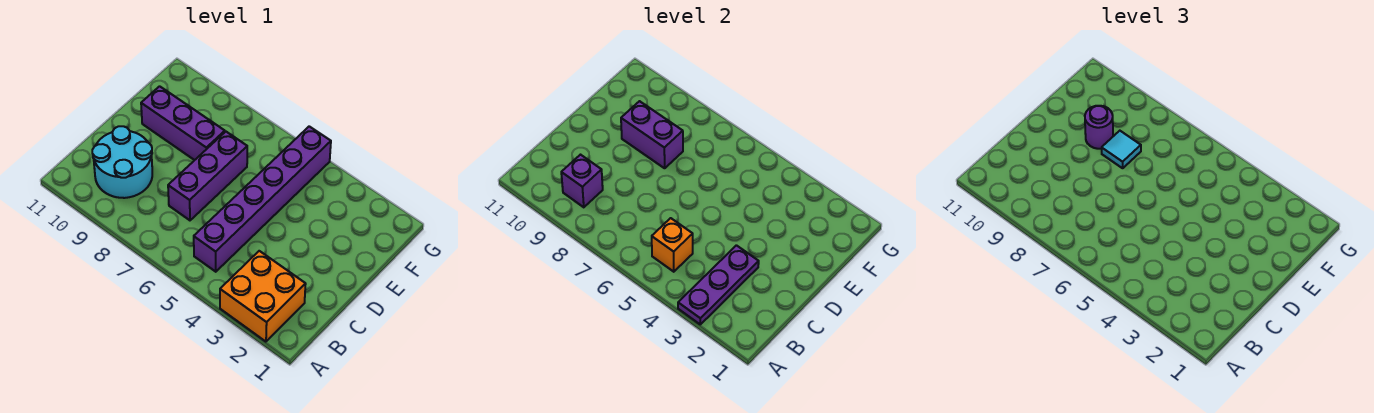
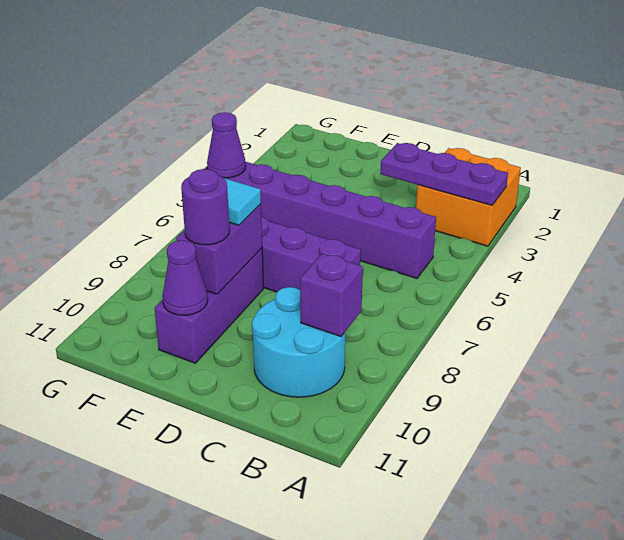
orange brick B5 level 2 -> none
none -> purple cone E10 level 2
none -> purple cone G5 level 2

